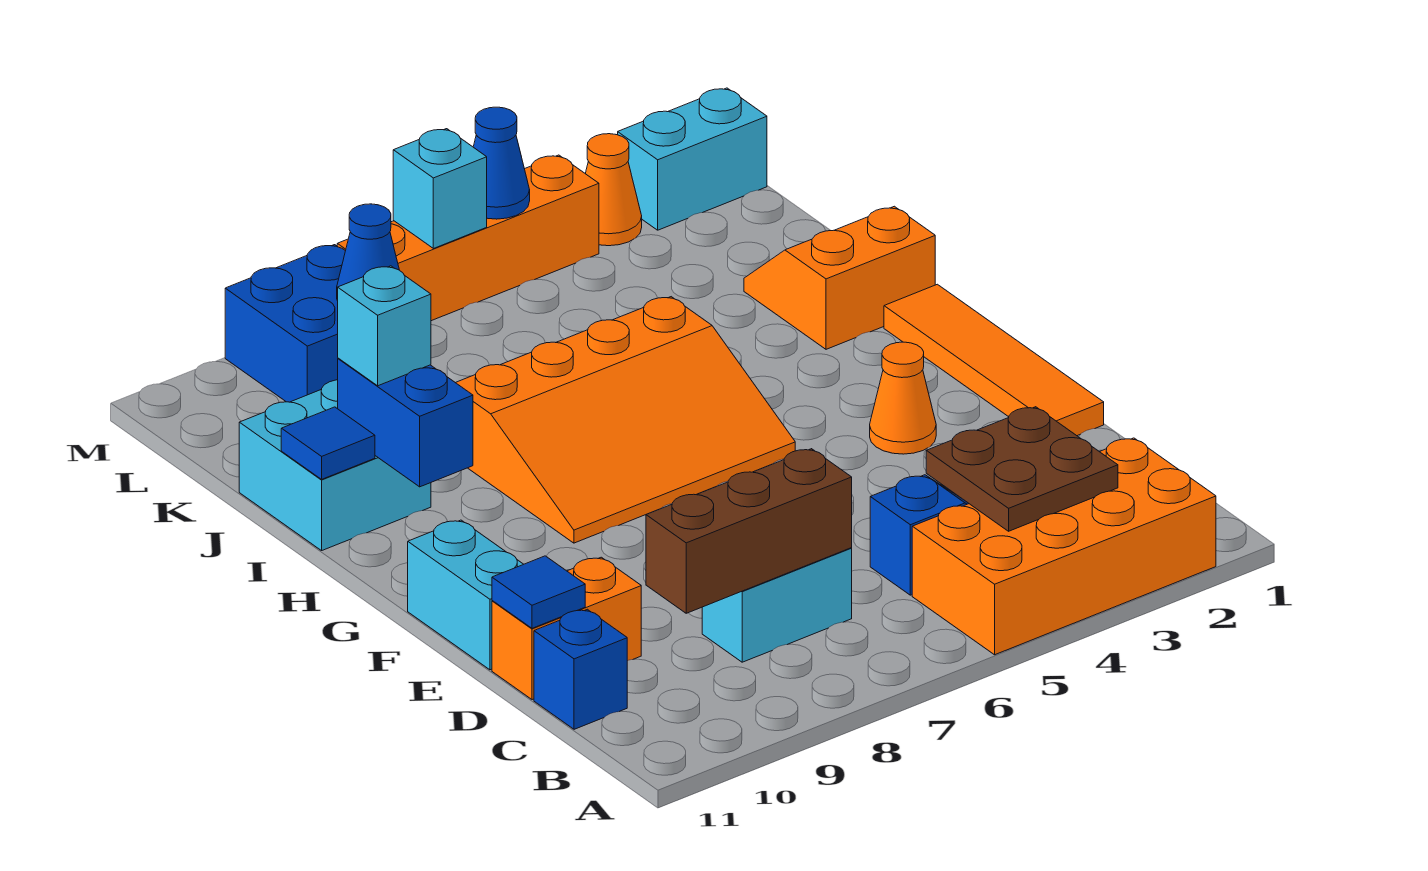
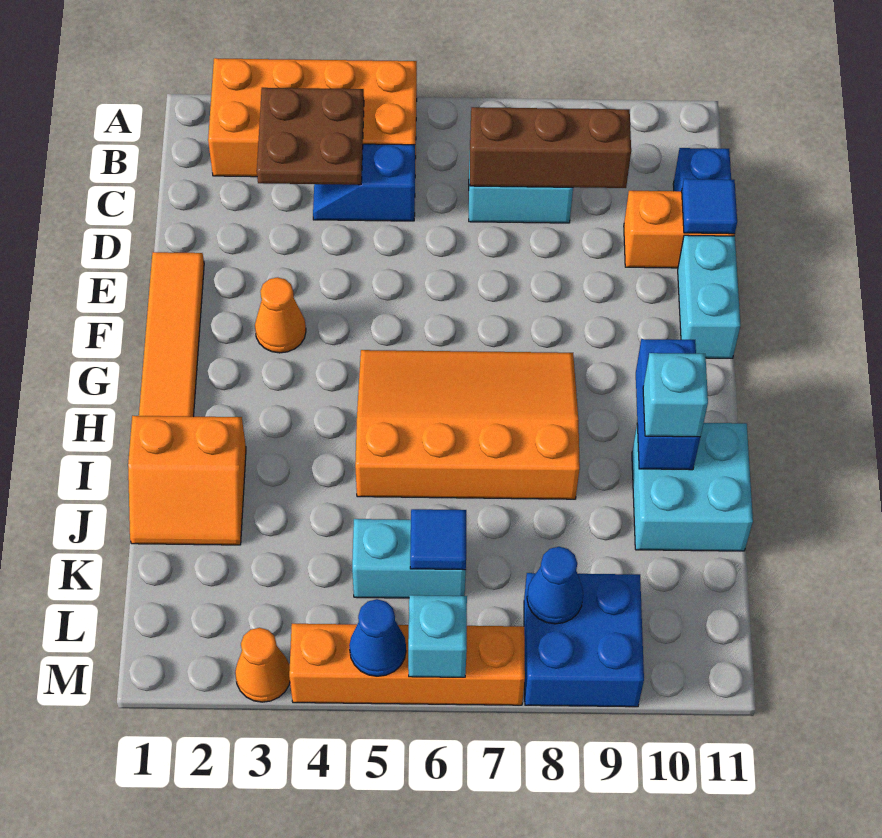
blue tile I11 level 2 -> blue tile K6 level 2
cyan brick M1:M2 level 1 -> cyan brick K5:K6 level 1

